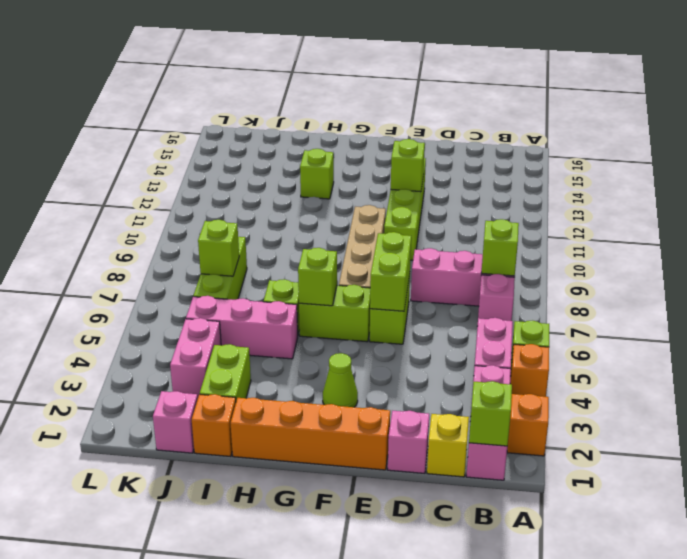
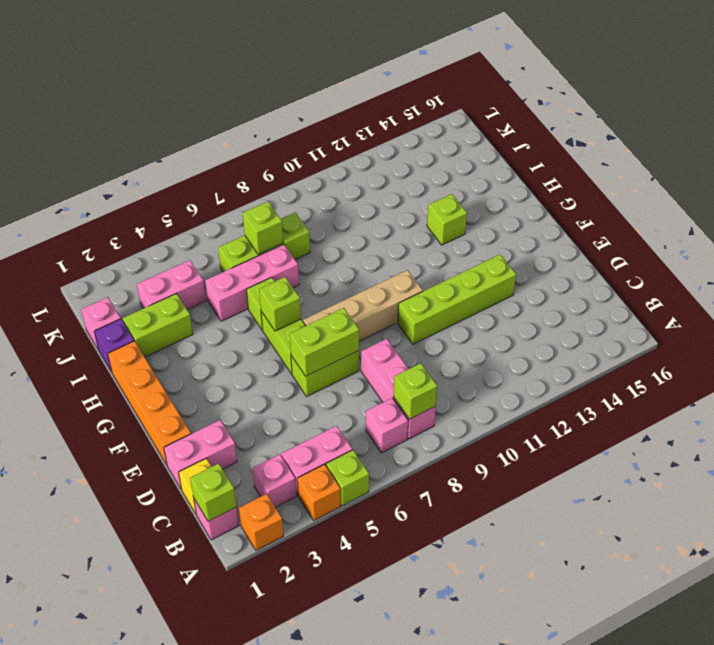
pink brick D1 level 1 -> pink brick D1:D2 level 1
lime brick E12 level 2 -> none
lime cone F3 level 1 -> none
pink brick H5:J5 level 1 -> pink brick I5:I7 level 1
orange brick I1 level 1 -> purple brick I1 level 1

